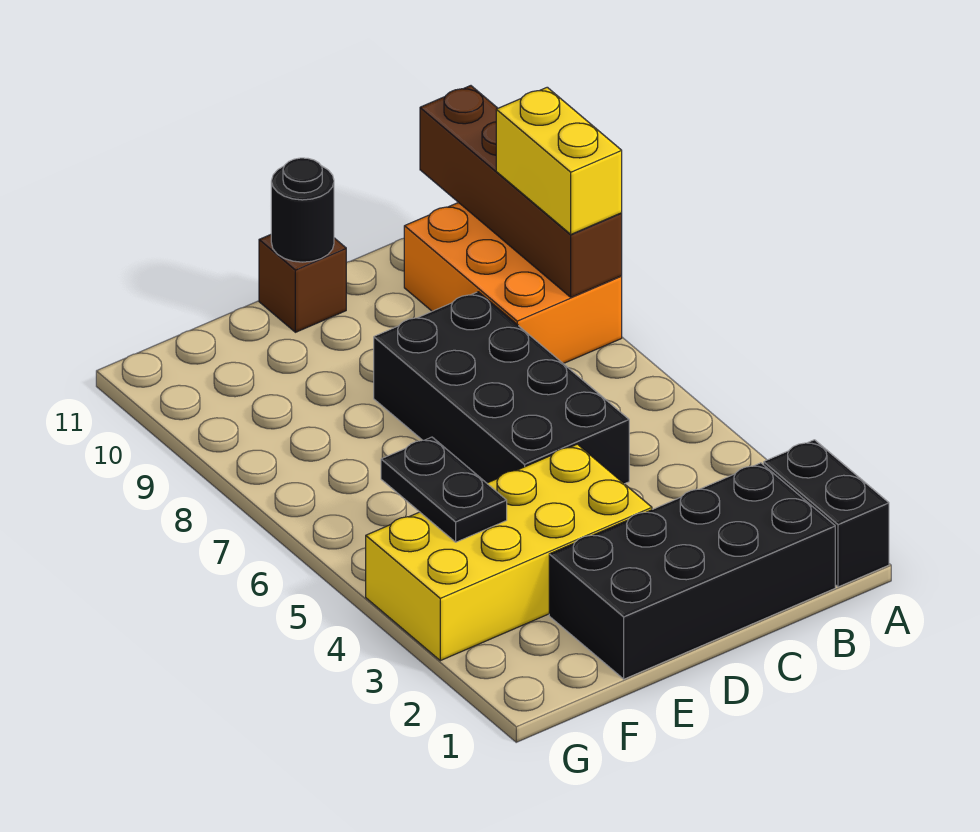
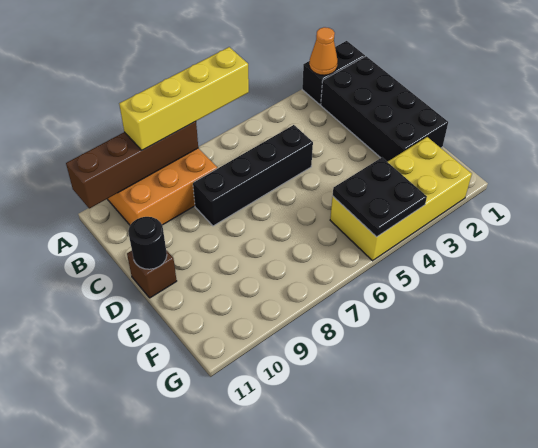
none -> orange cone A2 level 2
yellow brick A8:A9 level 3 -> yellow brick A6:A9 level 3
black brick C5:D8 level 1 -> black brick C5:C8 level 1
yellow brick D3:G4 level 1 -> yellow brick F2:G5 level 1
black plate F4:F5 level 2 -> black plate F4:G5 level 2

